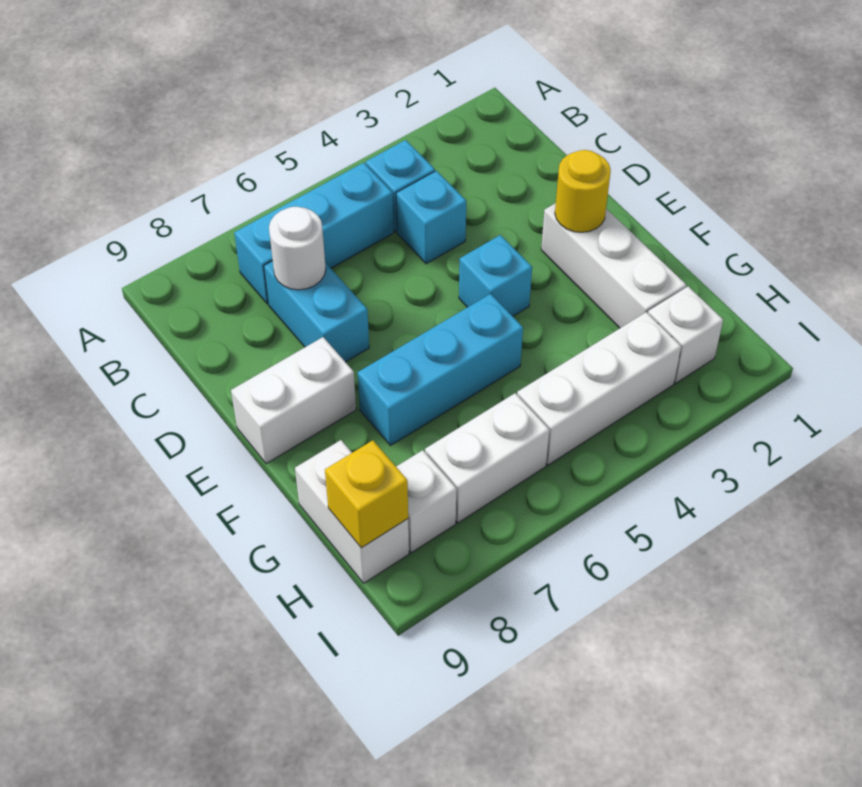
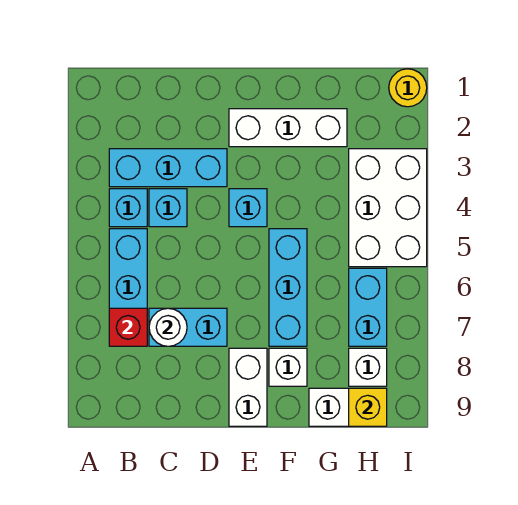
none -> cyan brick B3:D3 level 1
none -> red brick B7 level 2
yellow round brick E2 level 2 -> yellow round brick I1 level 1
white brick H2 level 1 -> white brick F8 level 1
white brick H3:H5 level 1 -> white brick H3:I5 level 1
white brick H6:H7 level 1 -> cyan brick H6:H7 level 1

